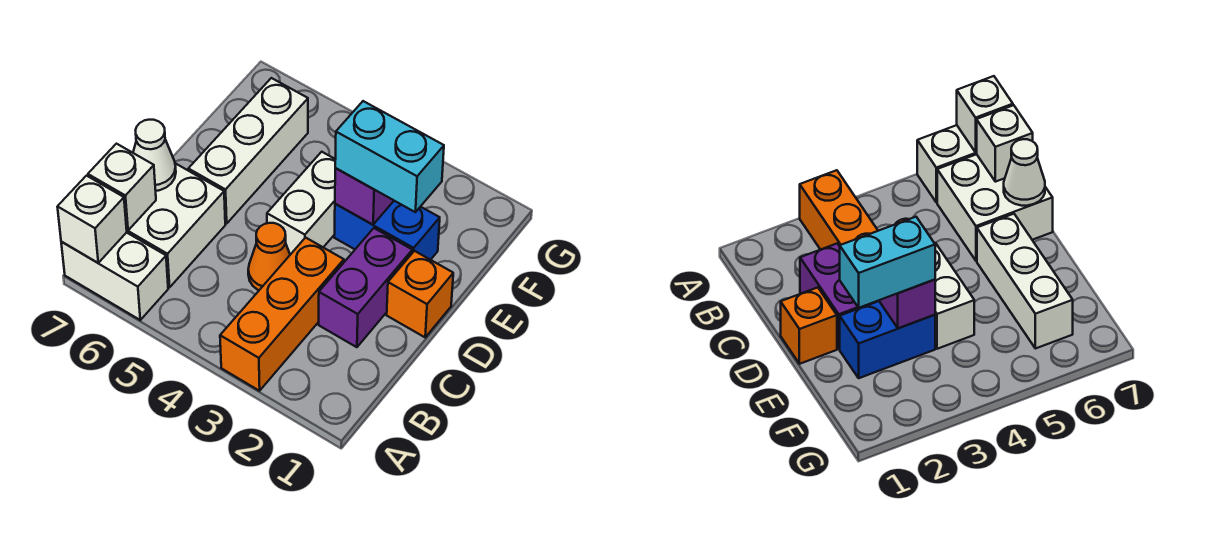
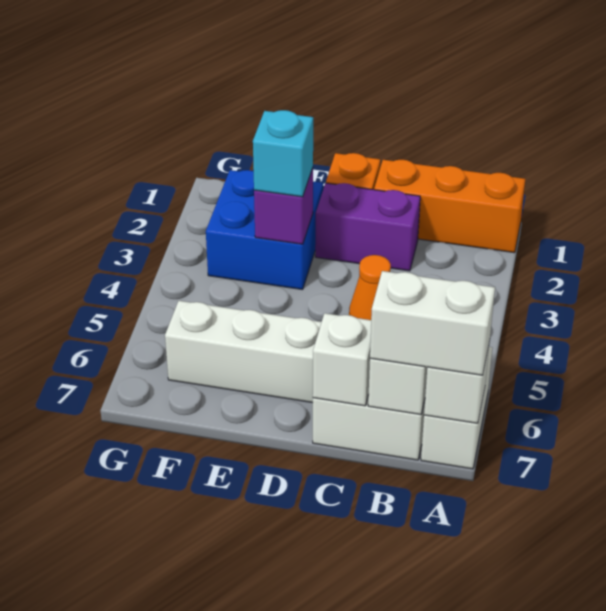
orange brick A3:C3 level 1 -> orange brick A1:C1 level 1
white cone C7 level 2 -> white brick C7 level 2
white brick D4:E4 level 1 -> white brick A7:B7 level 3
blue brick E2:E3 level 1 -> blue brick E2:F3 level 1
cyan brick E2:E3 level 3 -> cyan brick E3 level 3

